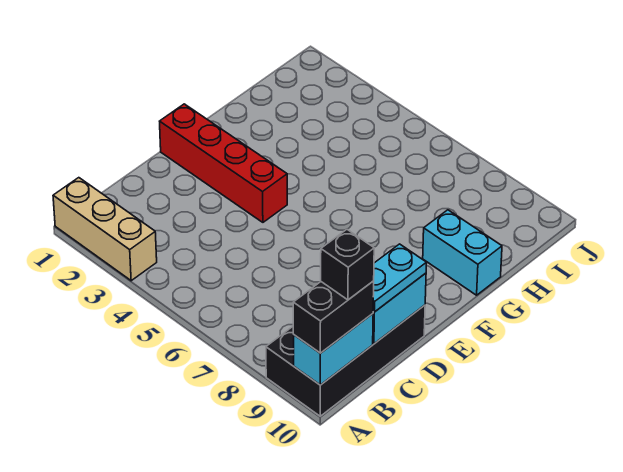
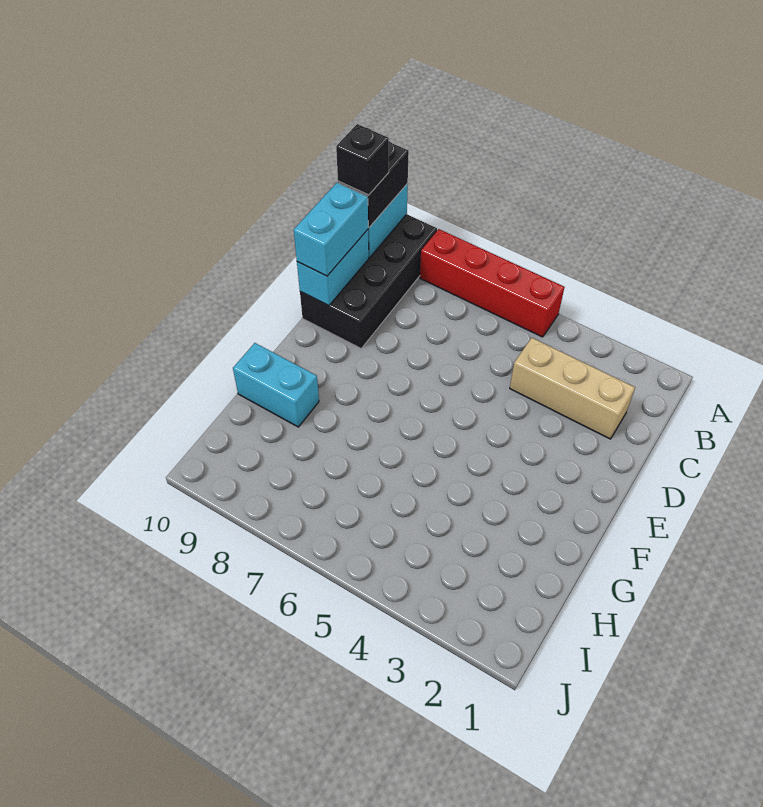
tan brick A1:A3 level 1 -> tan brick C2:C4 level 1
cyan plate C10:D10 level 3 -> cyan brick C10:D10 level 3
red brick E1:E4 level 1 -> red brick A5:A8 level 1

